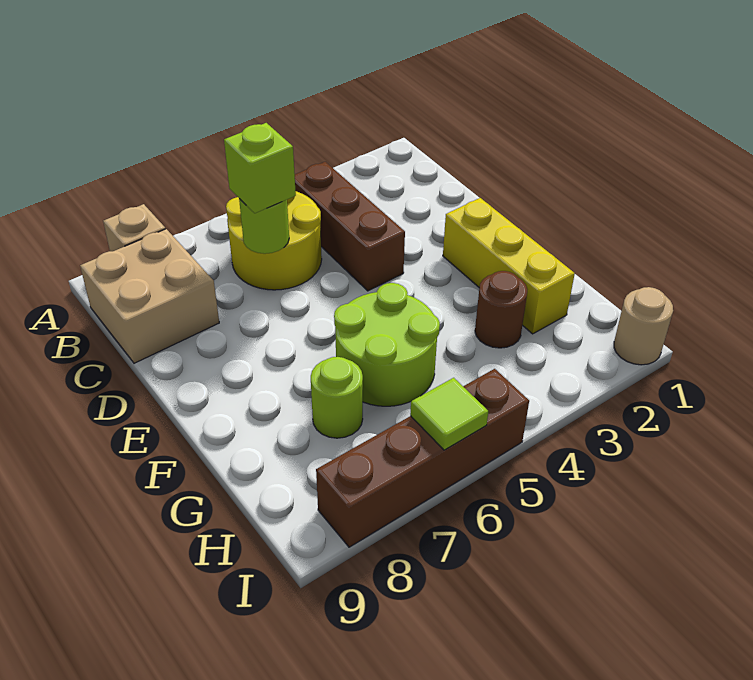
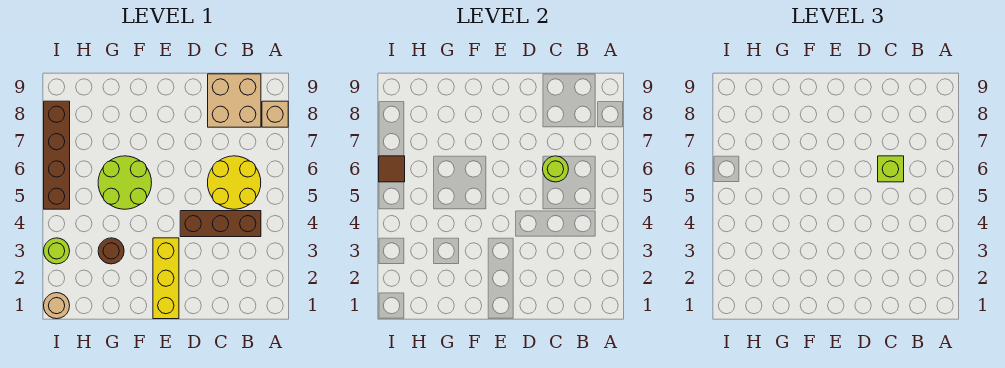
yellow brick E2:G2 level 1 -> yellow brick E1:E3 level 1
lime round brick G7 level 1 -> lime round brick I3 level 1
lime tile I6 level 2 -> brown tile I6 level 2

